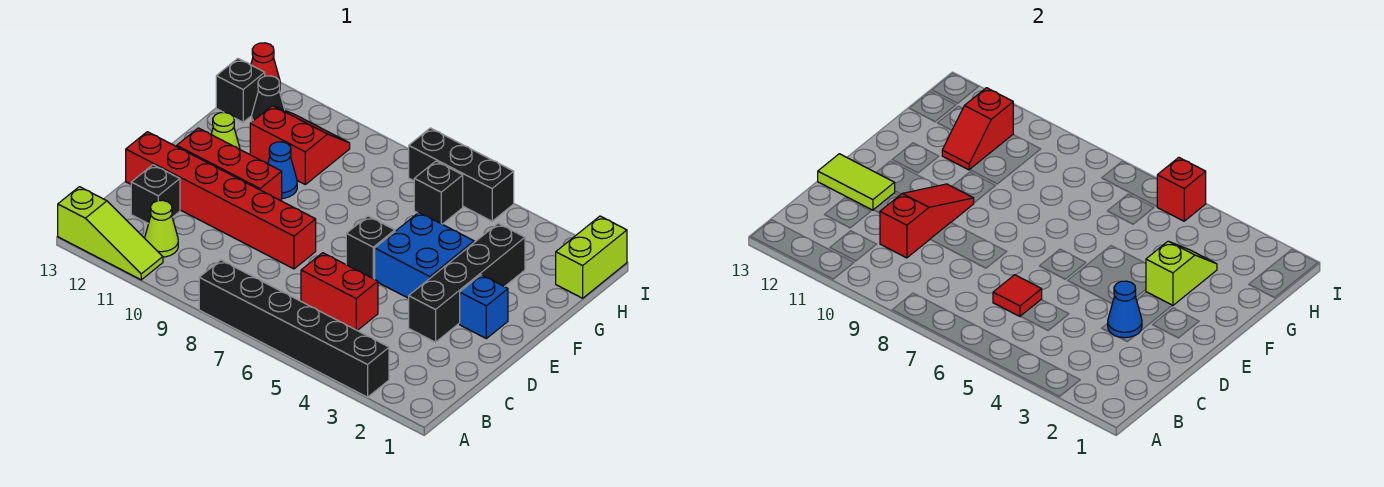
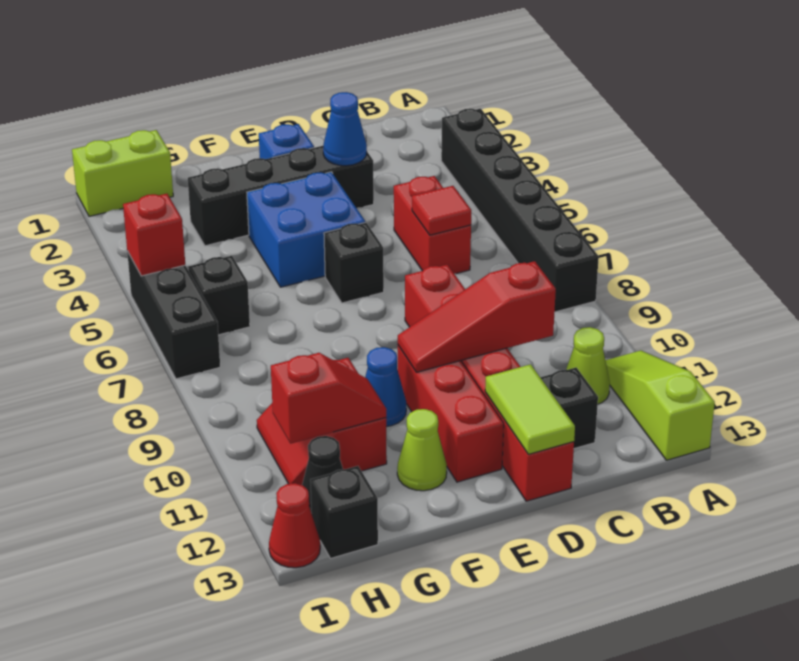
lime slope F3:G3 level 2 top F -> none

